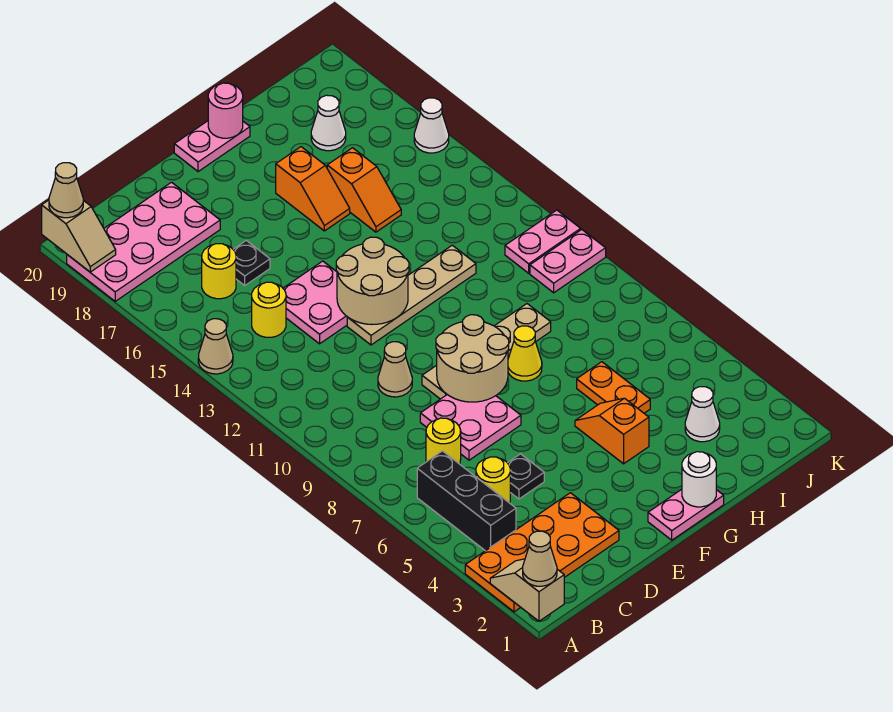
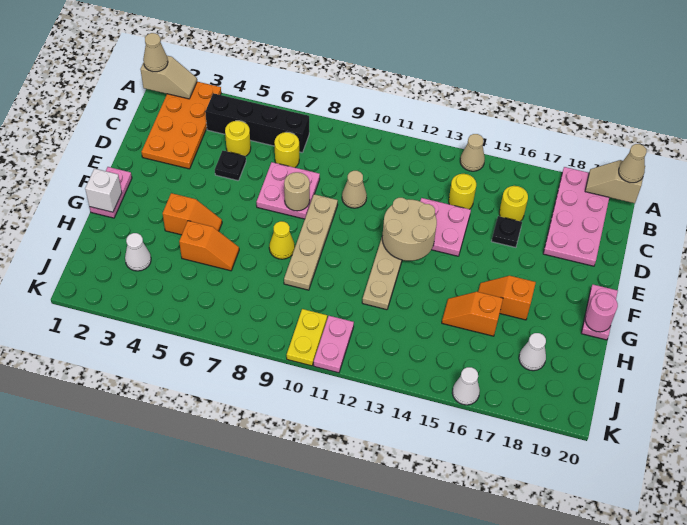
black brick B4:B6 level 1 -> black brick B4:B7 level 1
tan round brick E8:F9 level 2 -> tan round brick E8 level 2
white round brick G1 level 2 -> white brick G1 level 2
orange plate H5:H6 level 1 -> orange slope H5:H6 level 1 top 5
pink plate J10:K10 level 1 -> yellow plate J10:K10 level 1

